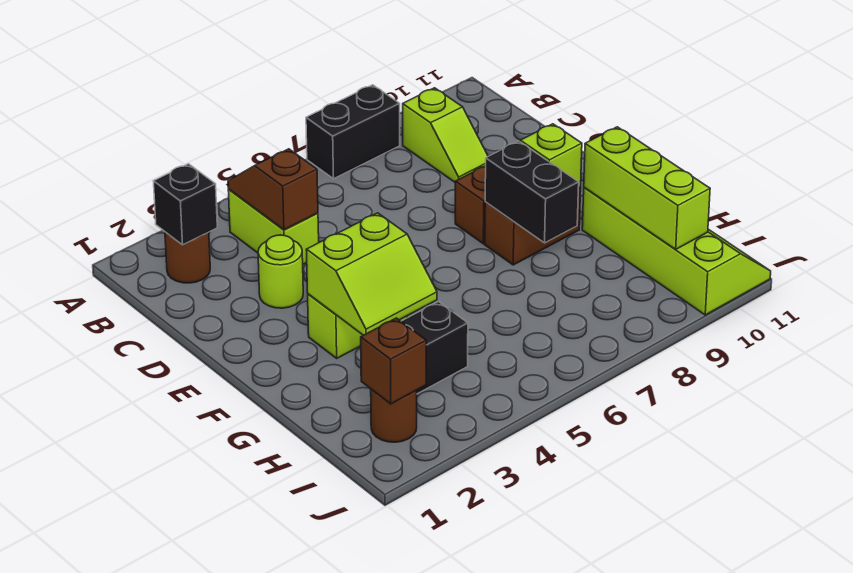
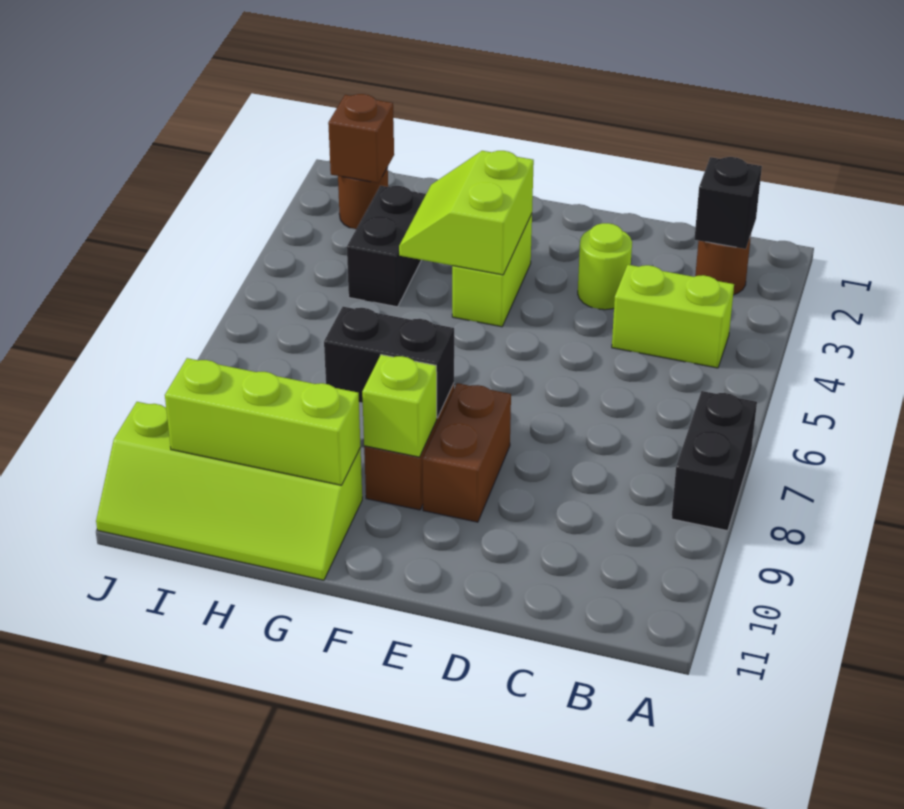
brown slope B4:C4 level 2 top C -> none
lime slope B9:C9 level 1 top B -> none

